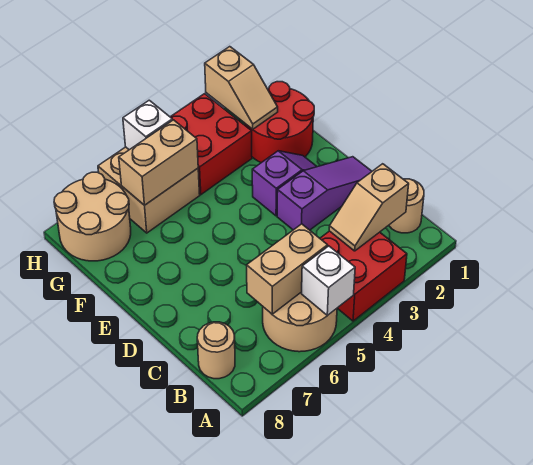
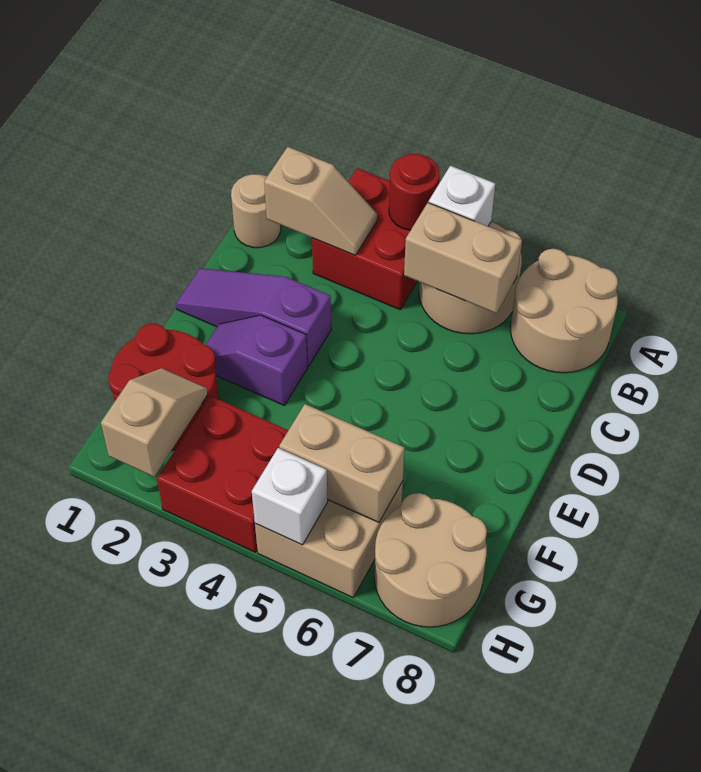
none -> red round brick A4 level 2
tan round brick B8 level 1 -> tan round brick A7:B8 level 1

